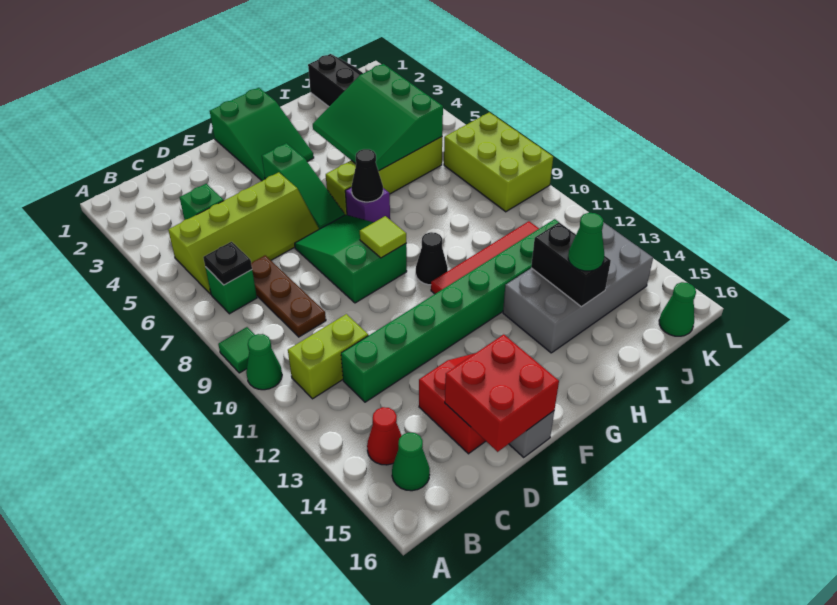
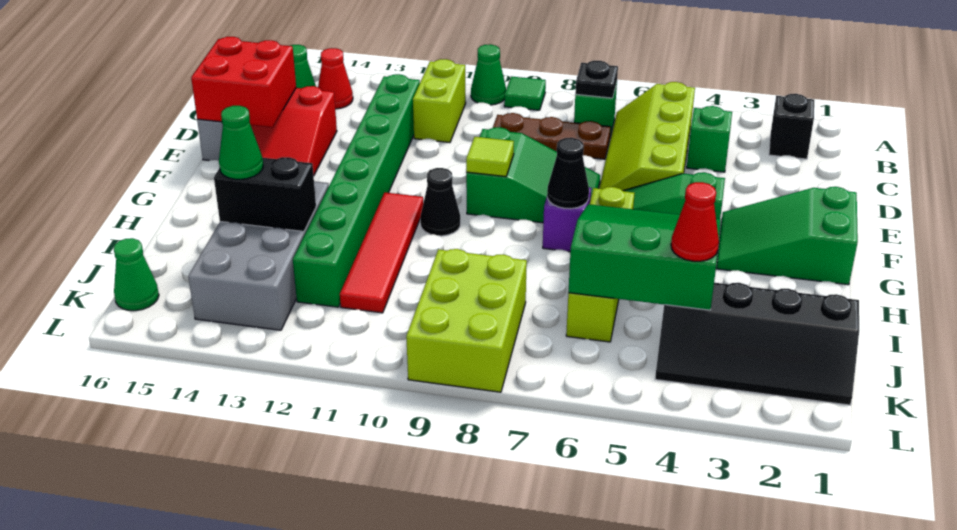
none -> black brick B2 level 1
none -> red cone J4 level 3
lime brick K7:L9 level 1 -> lime brick J8:L9 level 1

